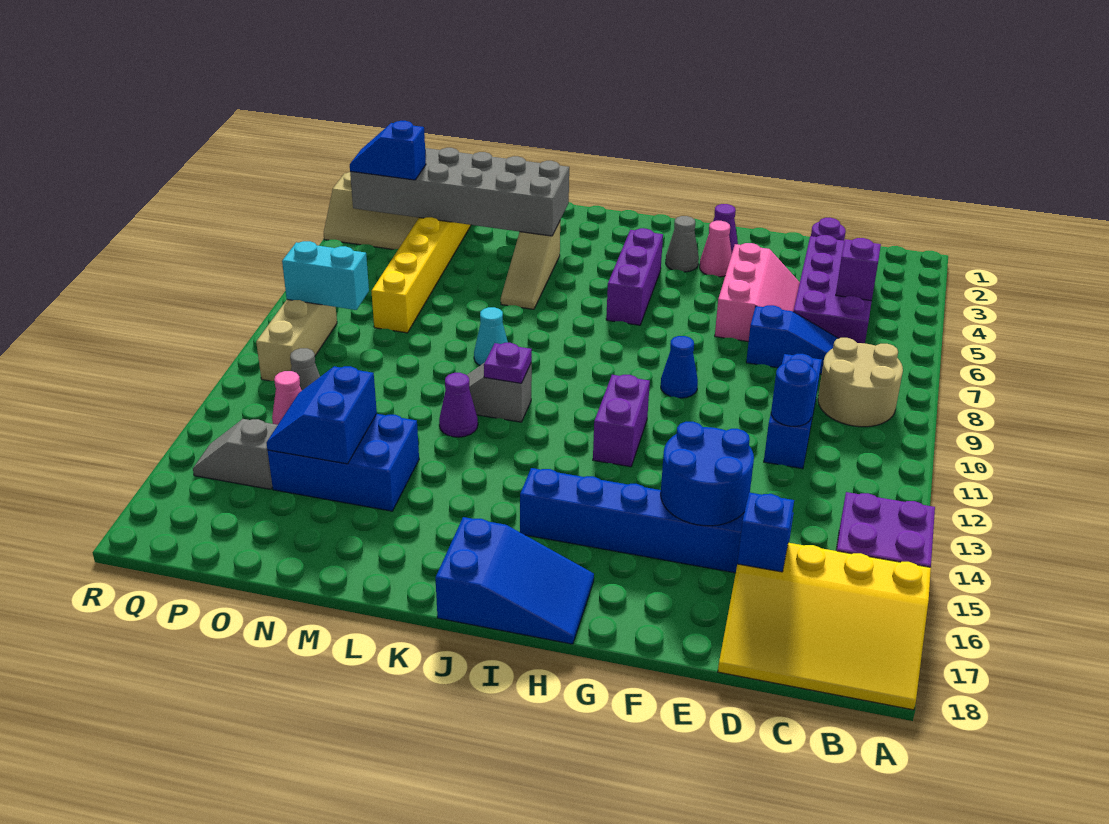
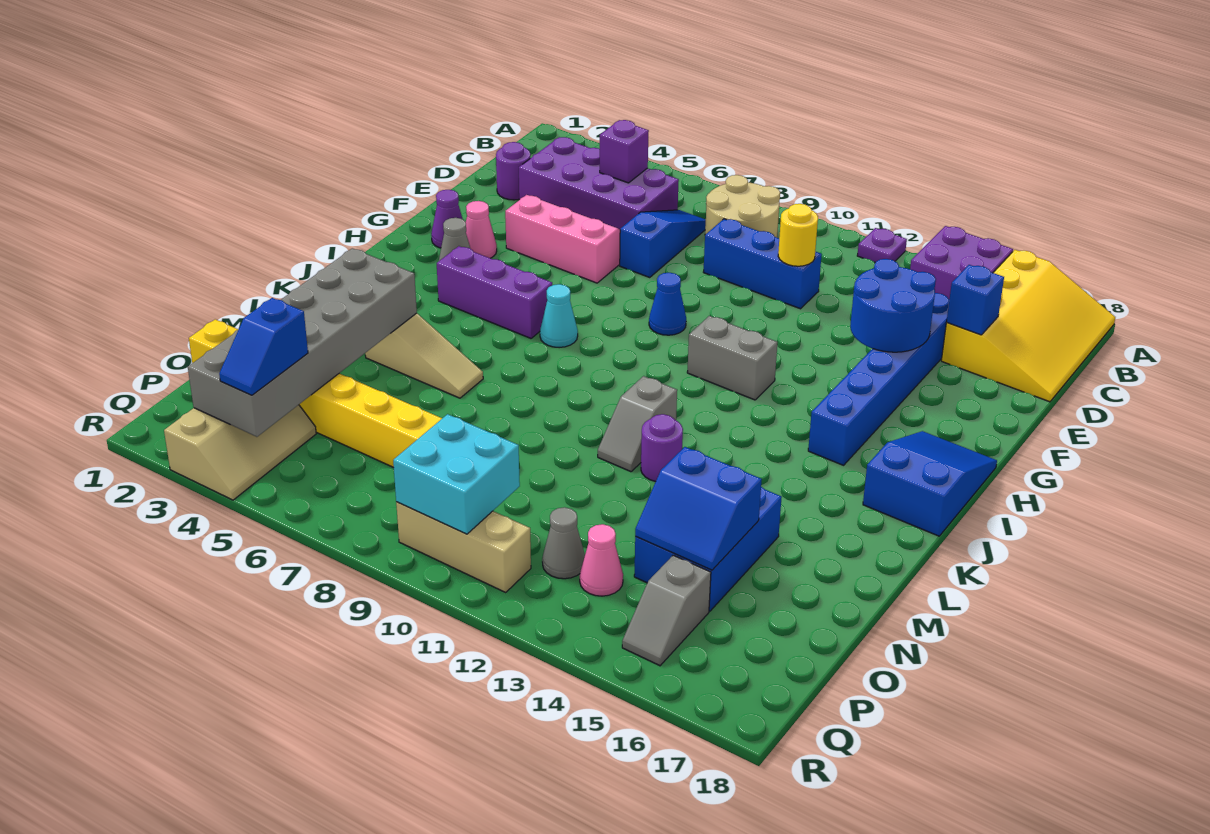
blue round brick D11 level 2 -> yellow round brick D11 level 2
purple brick H11:H12 level 1 -> grey brick H11:H12 level 1
purple plate K11 level 2 -> purple plate A12 level 1
cyan cone L9 level 1 -> cyan cone I7 level 1
purple cone L12 level 1 -> purple round brick L12 level 1
cyan brick P9:Q9 level 2 -> cyan brick P9:Q10 level 2

